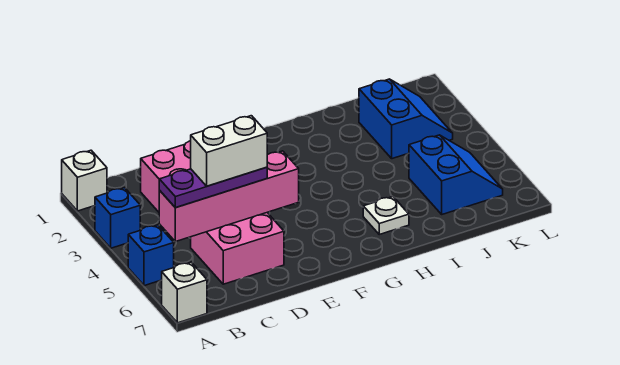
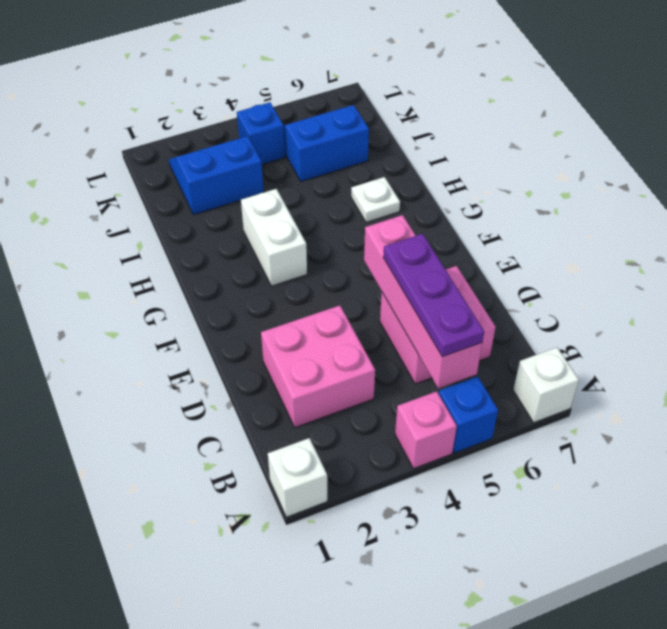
blue brick A3 level 1 -> blue brick K4 level 1
none -> pink brick A4 level 1
white brick C5:D5 level 4 -> white brick G3:H3 level 1

